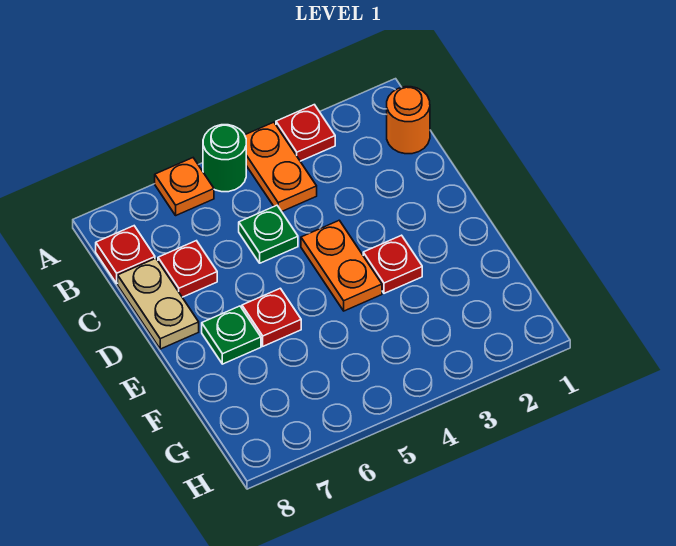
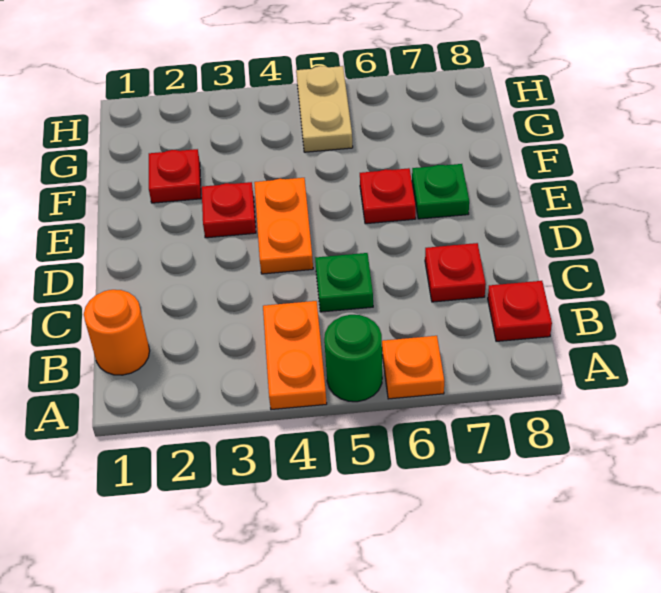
red plate A3 level 1 -> red plate F2 level 1
tan plate C8:D8 level 1 -> tan plate G5:H5 level 1

